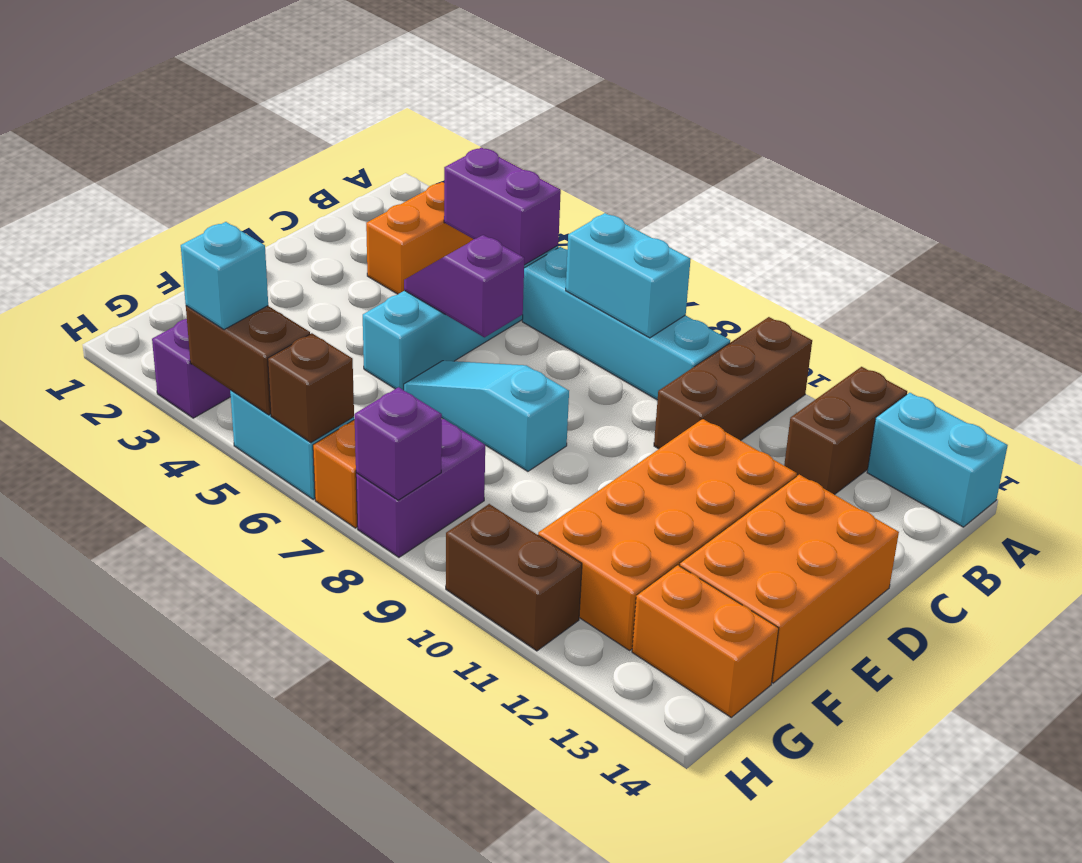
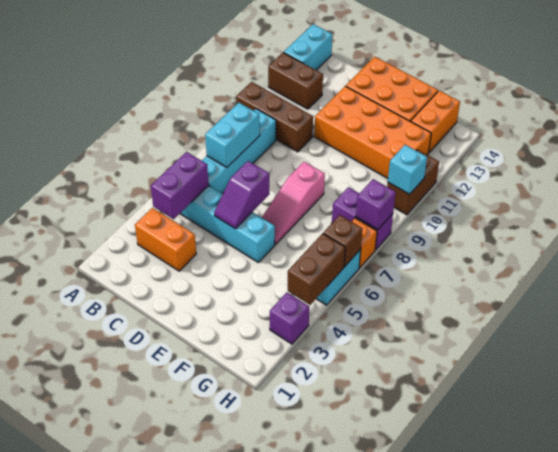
cyan slope E6:E8 level 1 top 8 -> pink slope E6:E8 level 1 top 8
cyan brick H4 level 3 -> cyan brick H10 level 2

